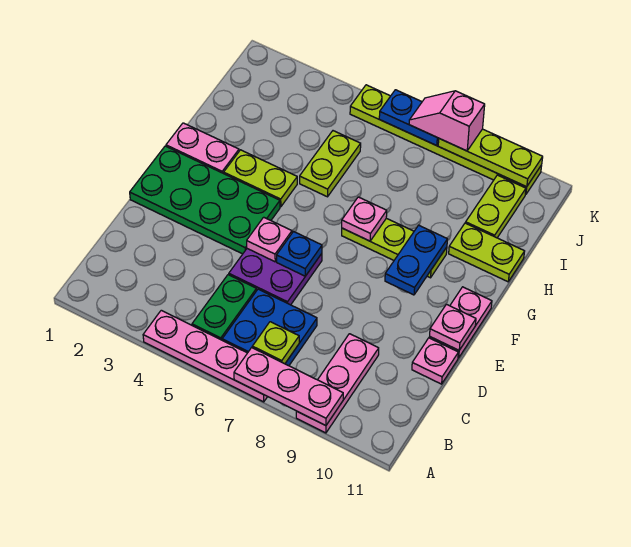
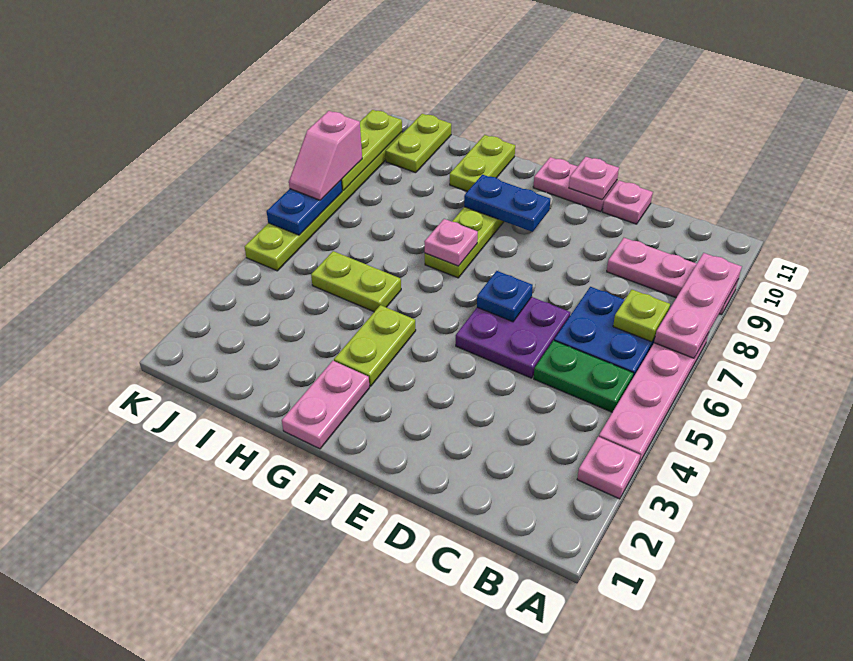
green plate E1:F4 level 1 -> none
pink plate E5 level 2 -> pink plate A3 level 1
lime plate I10:J10 level 1 -> lime plate J10:J11 level 1

